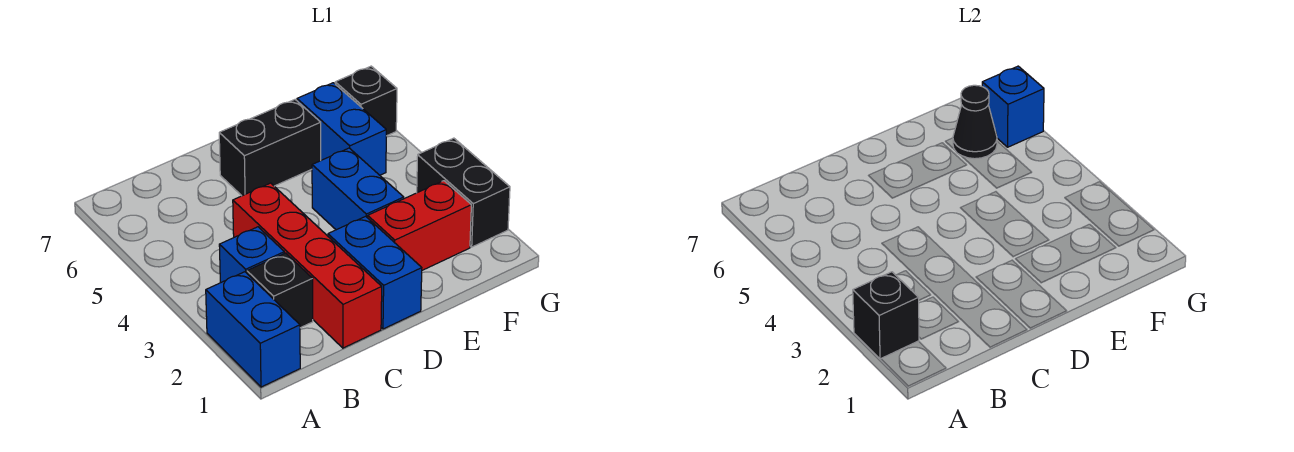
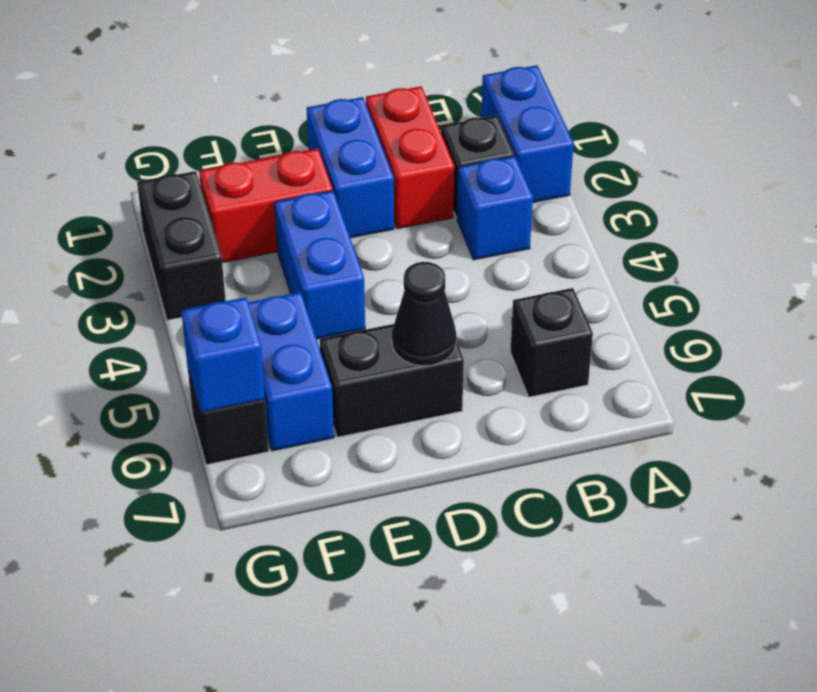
black brick A2 level 2 -> black brick B6 level 1
red brick C1:C4 level 1 -> red brick C1:C2 level 1
black cone F6 level 2 -> black cone D6 level 2

